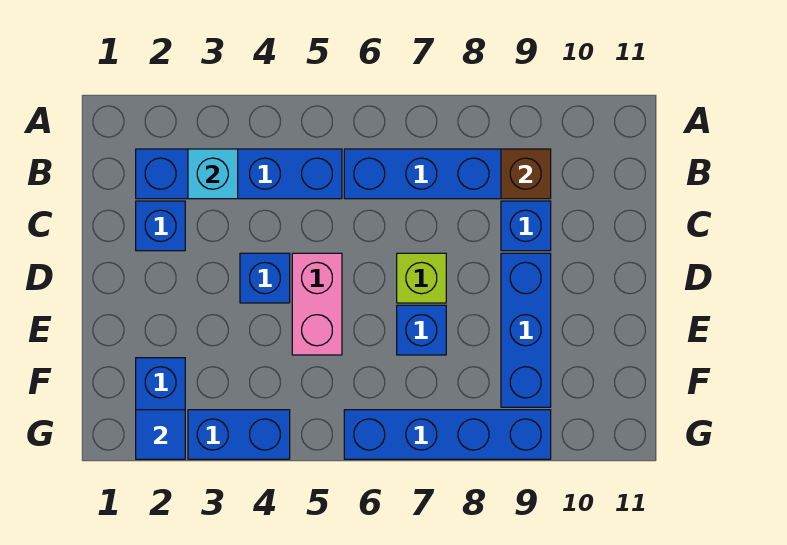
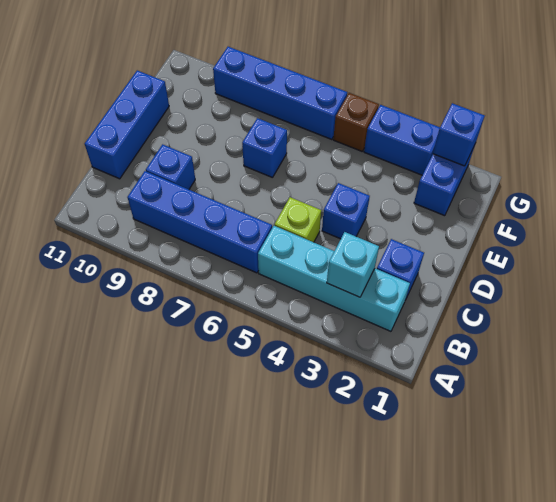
blue brick B2:B5 level 1 -> cyan brick B2:B5 level 1
brown brick B9 level 2 -> brown brick G5 level 1
pink brick D5:E5 level 1 -> none
lime brick D7 level 1 -> lime brick C5 level 1
blue brick D9:F9 level 1 -> blue brick C11:E11 level 1
blue tile G2 level 2 -> blue brick G2 level 2

